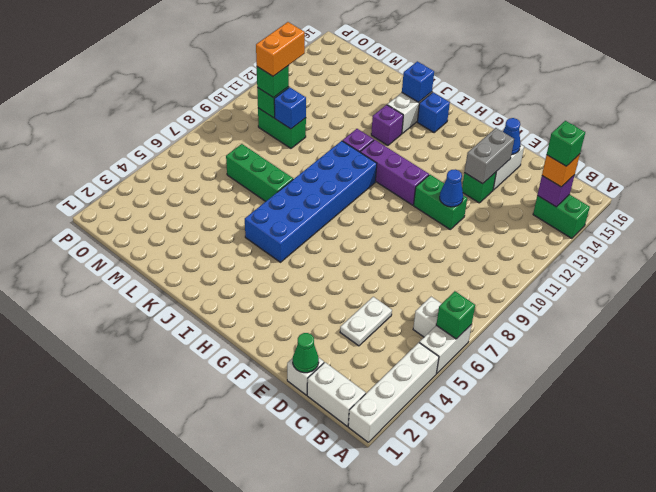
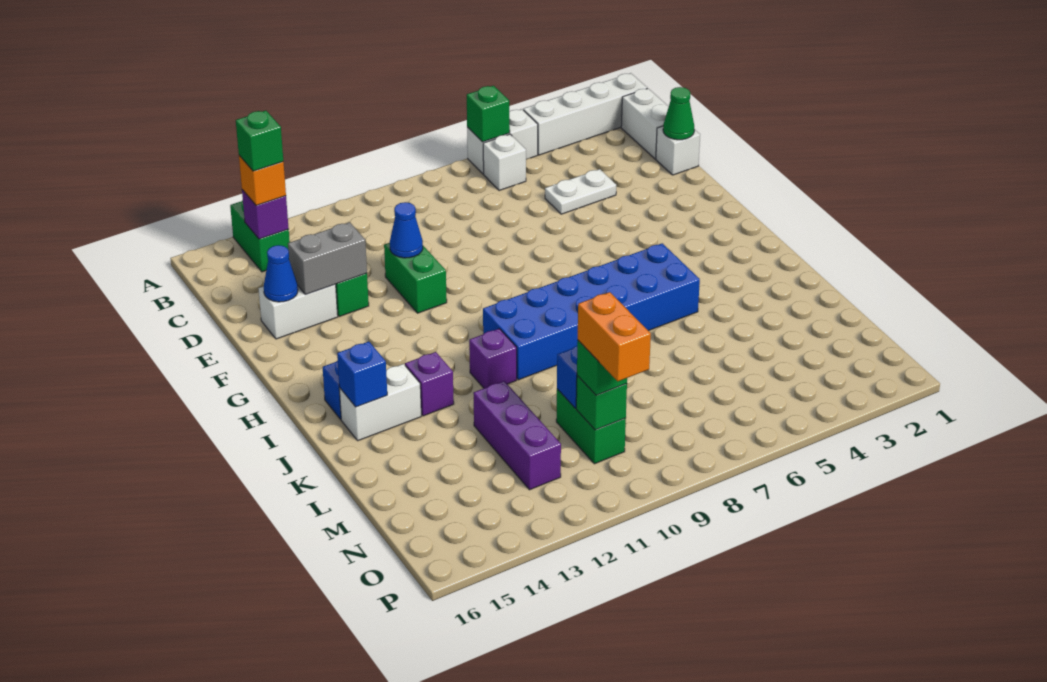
purple brick G11:I11 level 1 -> purple brick L12:N12 level 1
green brick K7:M7 level 1 -> none
orange brick N10:N11 level 4 -> orange brick N10:O10 level 4

